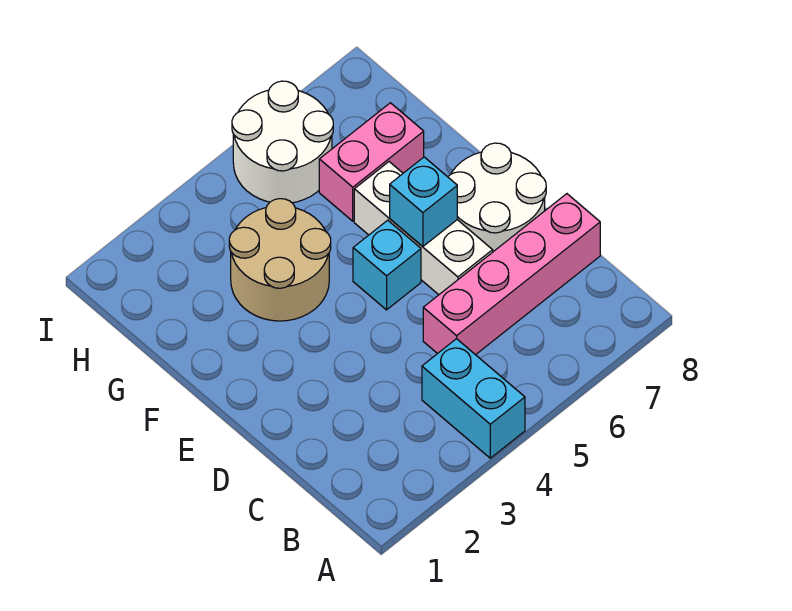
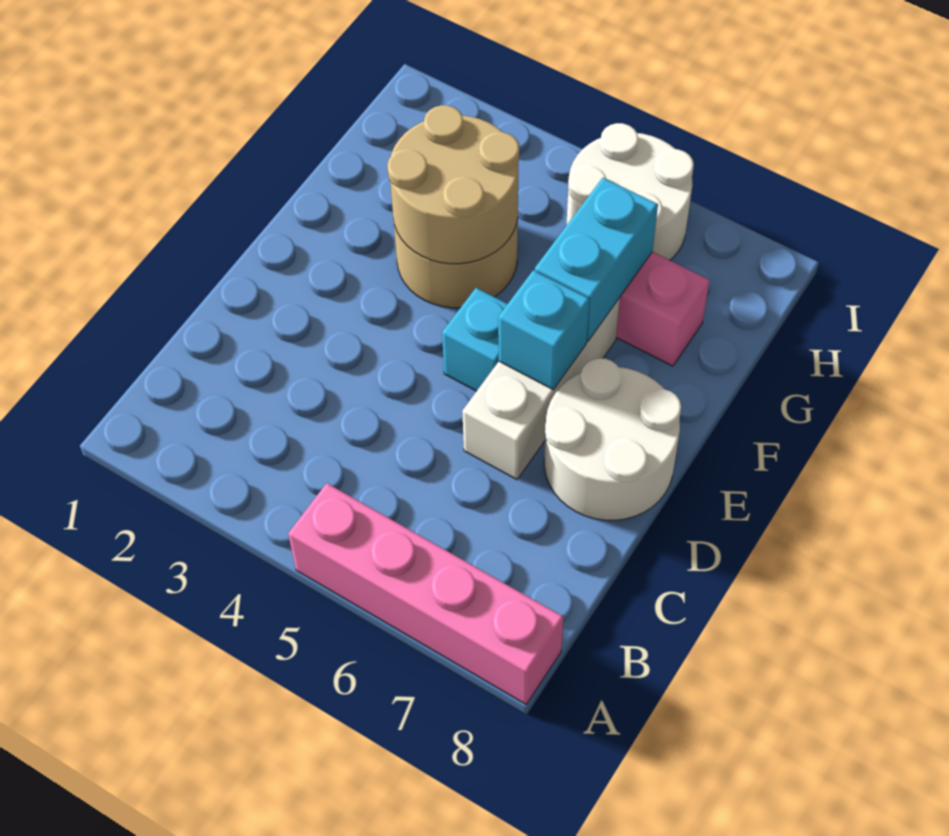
cyan brick A4:B4 level 1 -> cyan brick F6:G6 level 2
pink brick C5:C8 level 1 -> pink brick A5:A8 level 1
none -> tan round brick F3:G4 level 2

